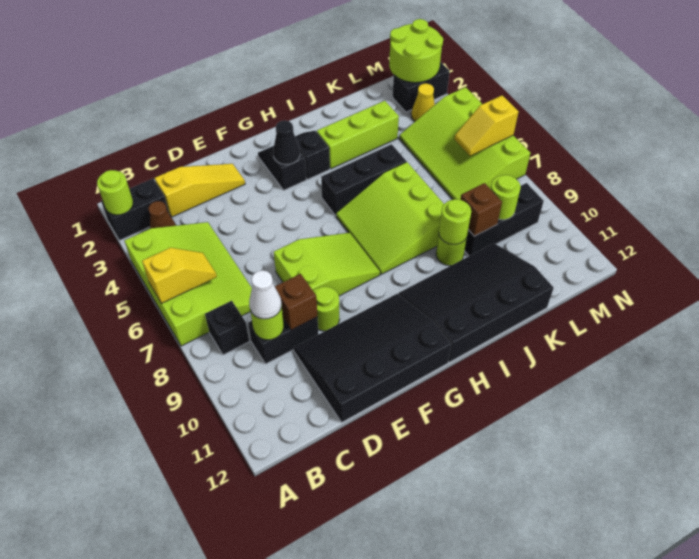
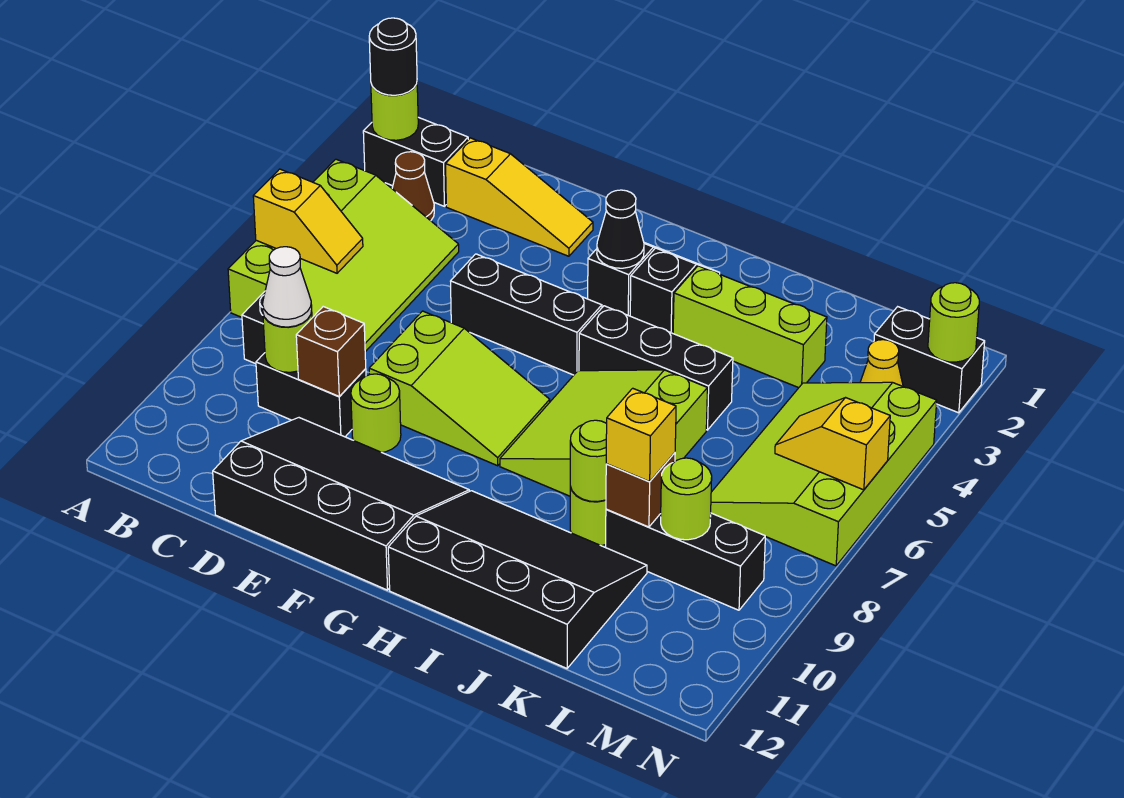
none -> black round brick A2 level 3
none -> black brick E5:G5 level 1
none -> yellow brick K9 level 3
lime round brick M1:N2 level 2 -> lime round brick N2 level 2

